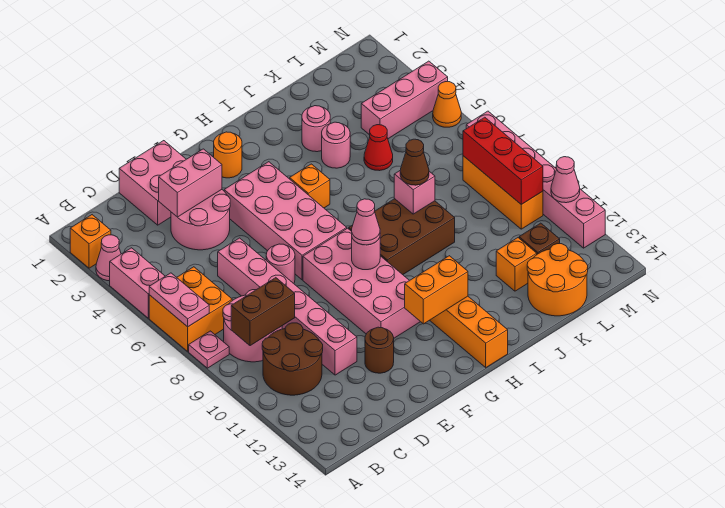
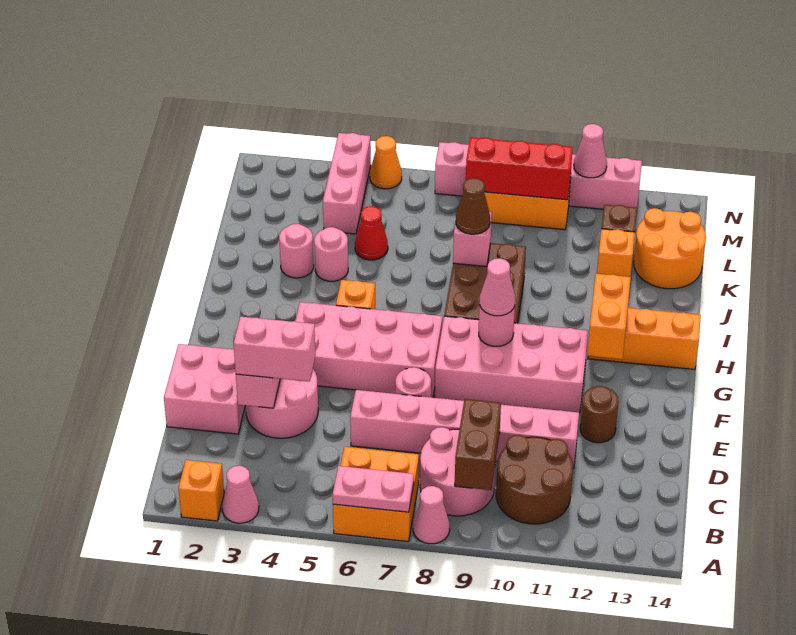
pink brick A4:A5 level 1 -> pink brick D3:D4 level 3
pink plate A8 level 1 -> pink cone A8 level 1
orange round brick G2 level 1 -> none

